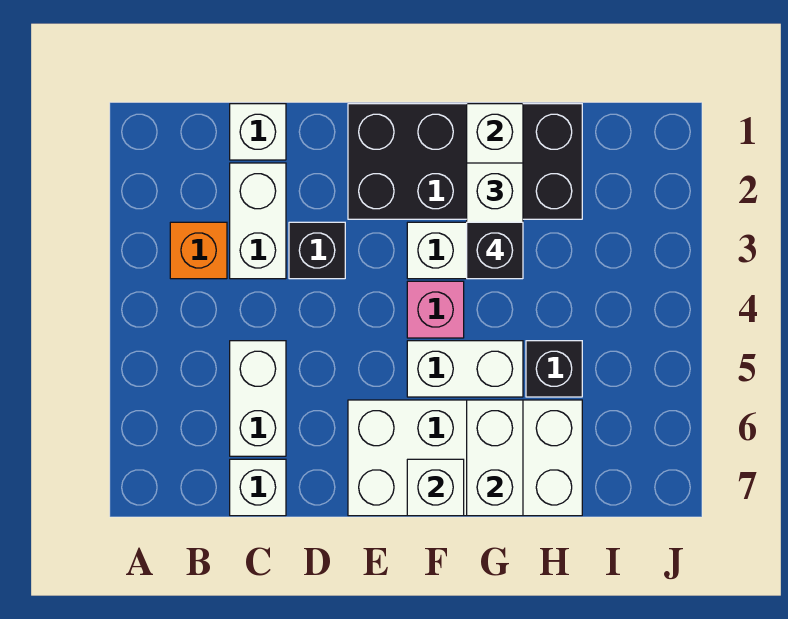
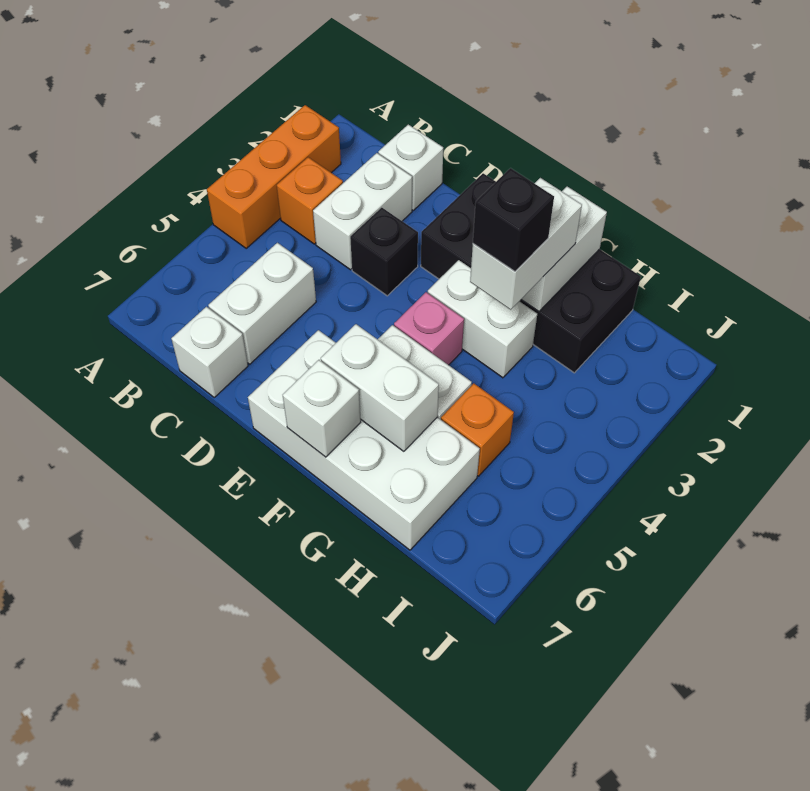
none -> orange brick A2:A4 level 1
white brick G6:G7 level 2 -> white brick F6:G6 level 2
black brick H5 level 1 -> orange brick H5 level 1

